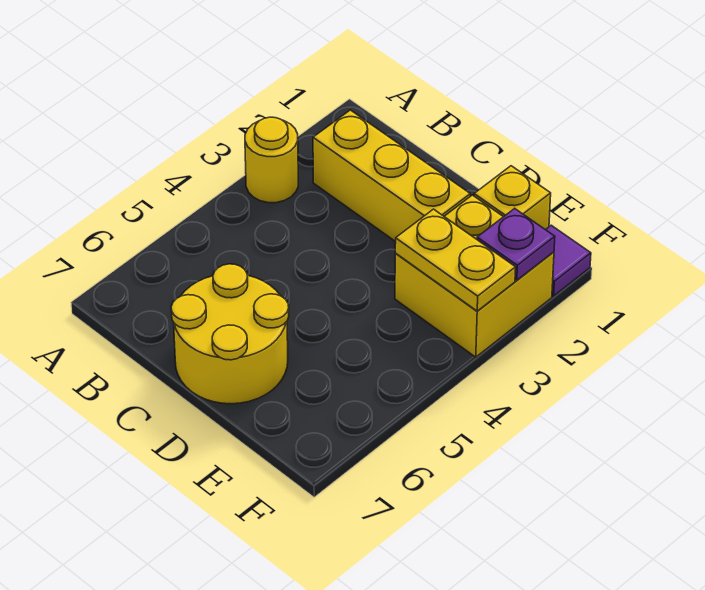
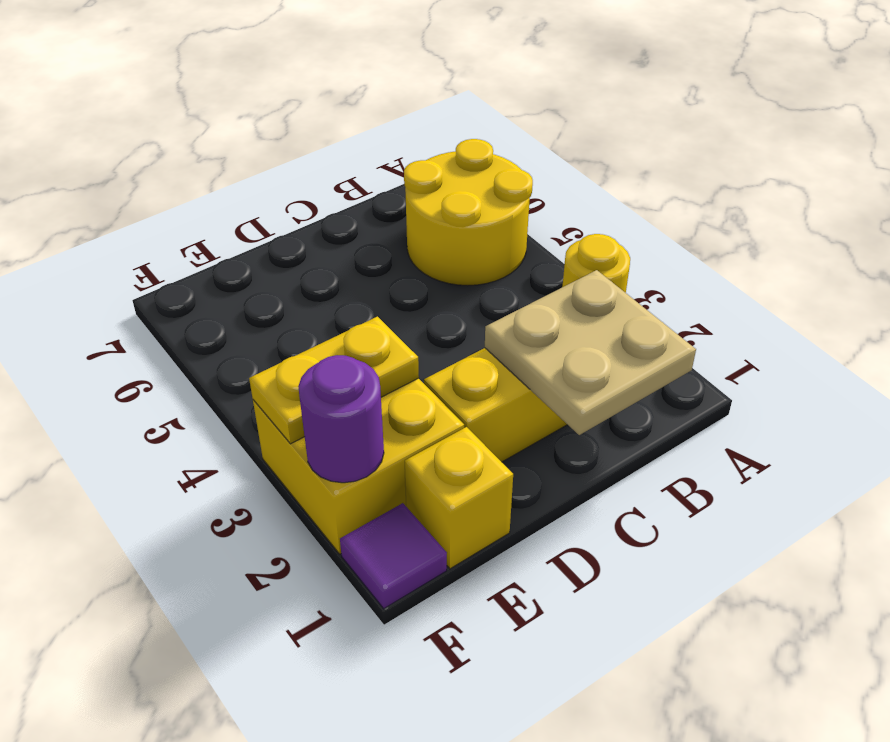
none -> tan plate B1:C2 level 2
yellow round brick C6:D7 level 1 -> yellow round brick A5:B6 level 1
purple plate F2 level 2 -> purple round brick F2 level 2

